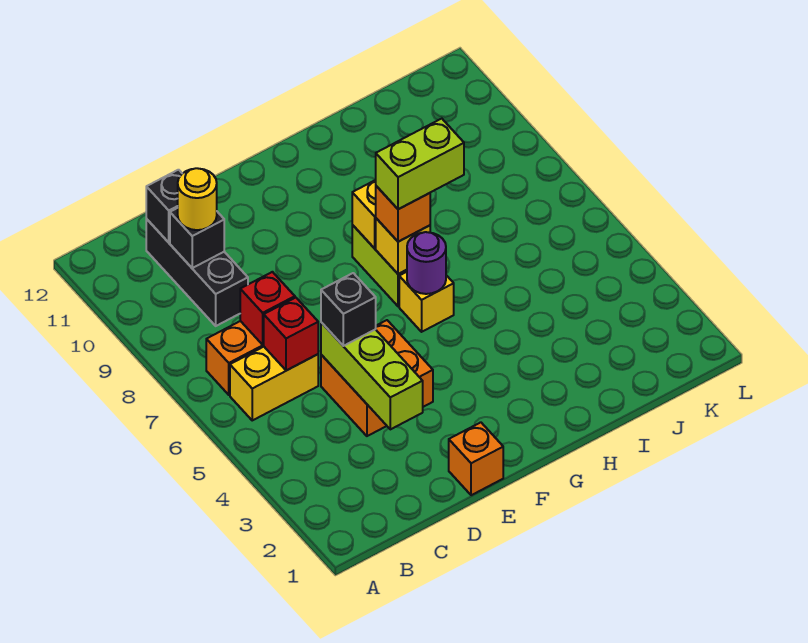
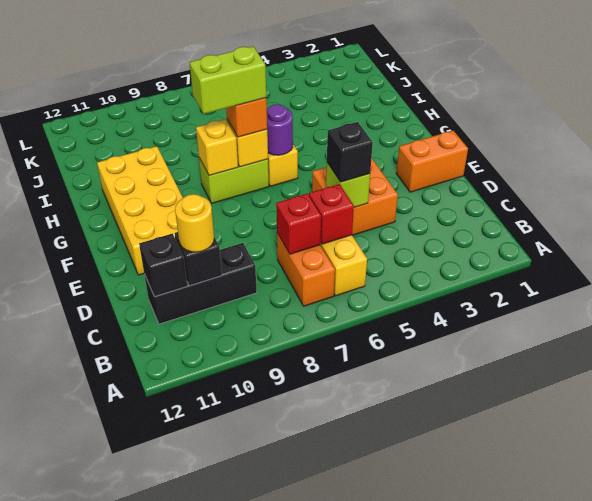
lime brick D3:D5 level 2 -> lime brick D5 level 2
orange brick E1 level 1 -> orange brick E1:E2 level 1
none -> yellow brick E10:H11 level 1
lime brick G7:H7 level 4 -> lime brick G7:G8 level 4

